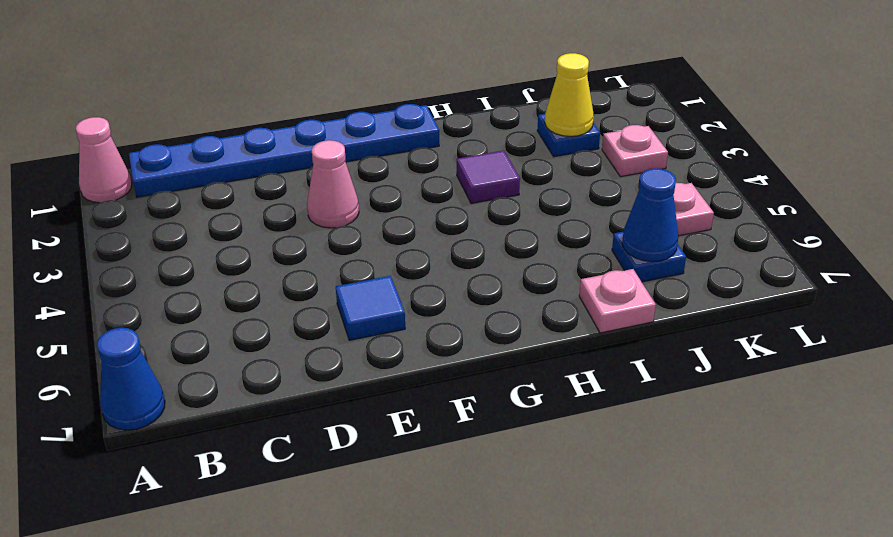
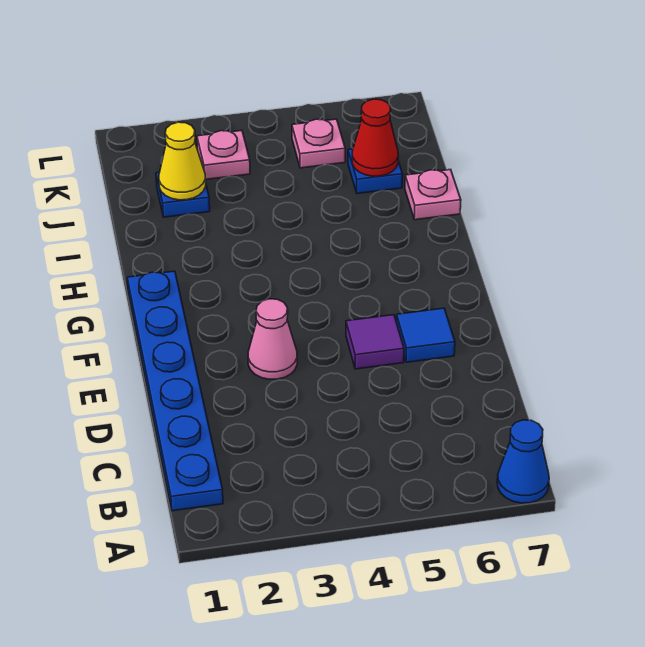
pink cone A1 level 1 -> none
purple tile H3 level 1 -> purple tile E5 level 1
blue cone J6 level 2 -> red cone J6 level 2

